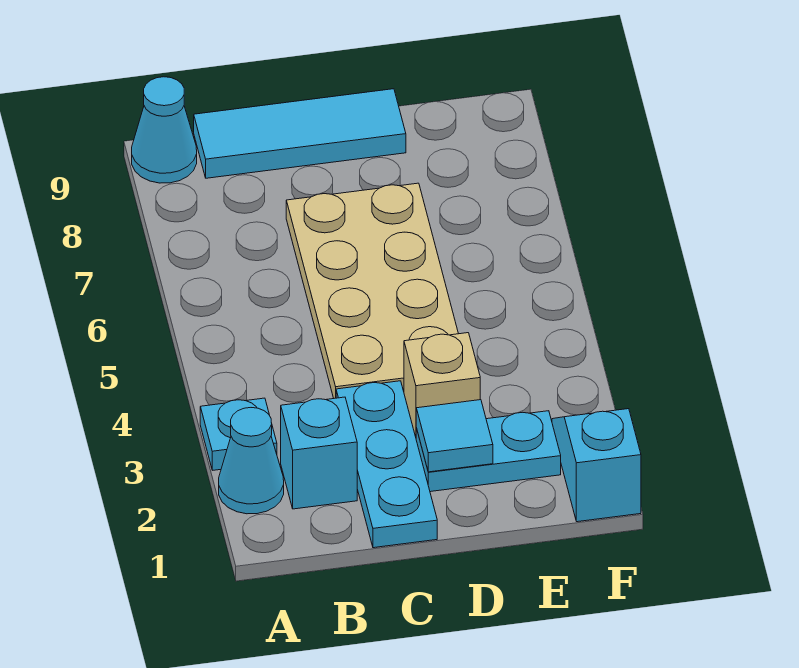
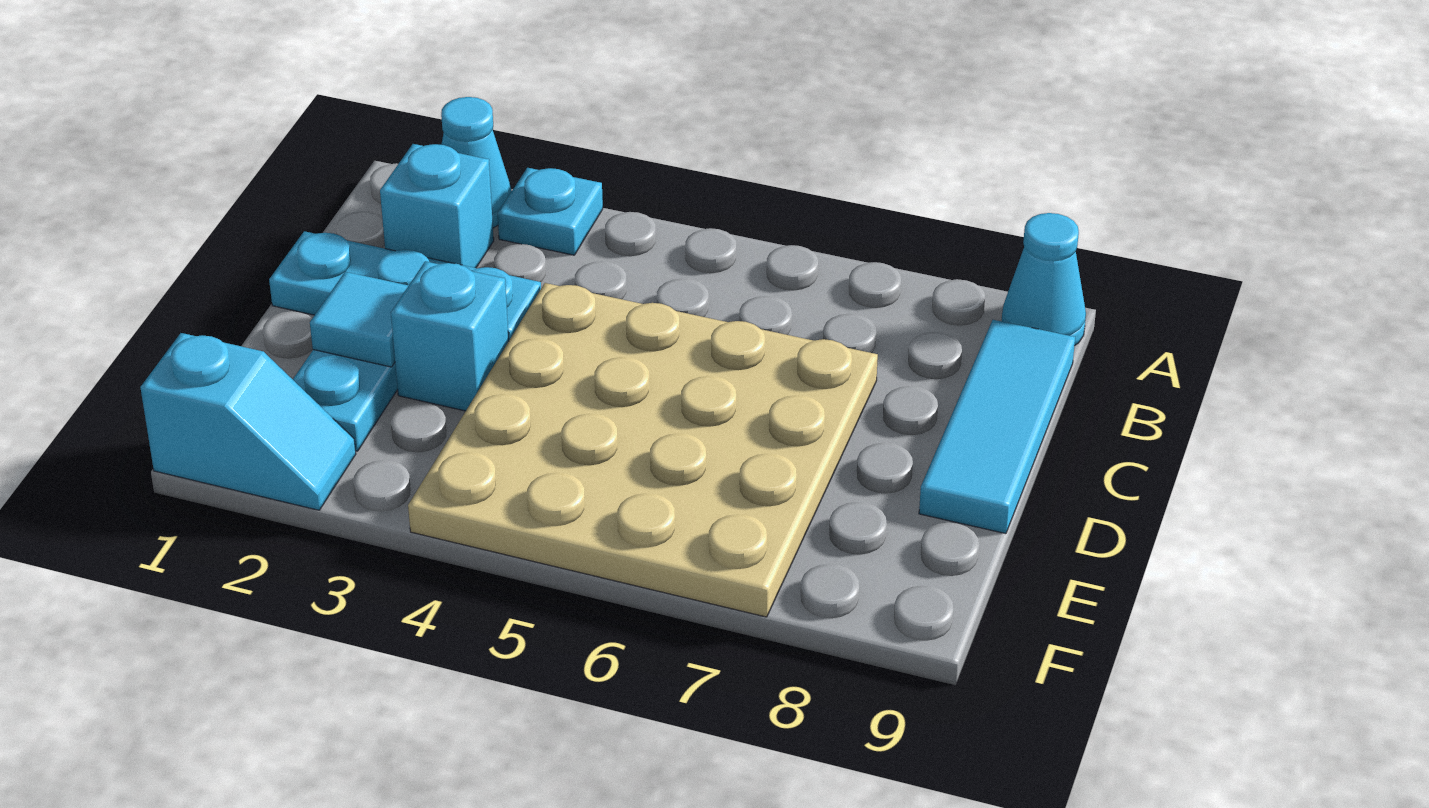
tan plate C4:D7 level 1 -> tan plate C4:F7 level 1
tan brick D3 level 1 -> cyan brick D3 level 1

